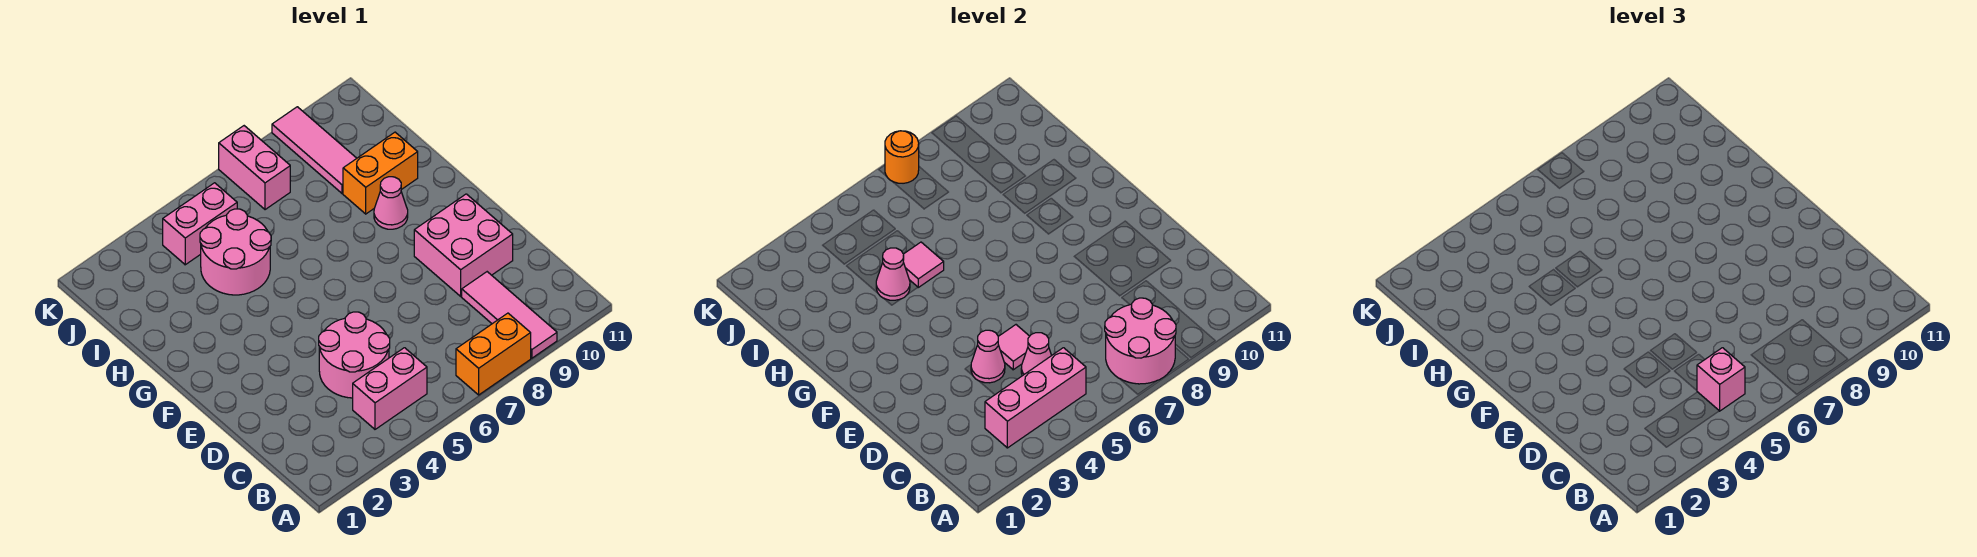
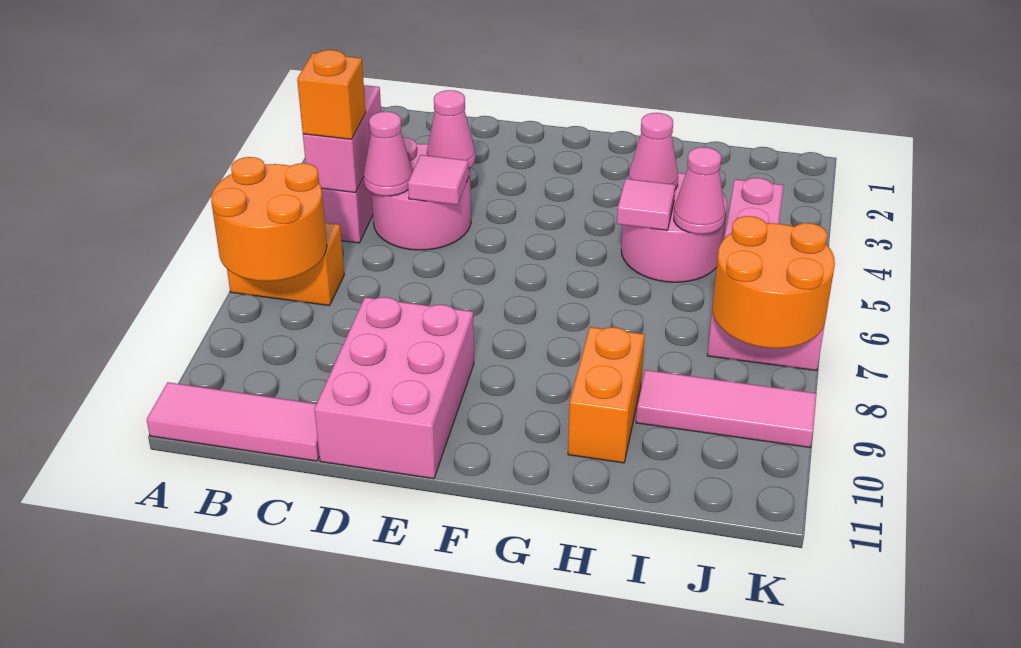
orange brick A7:A8 level 1 -> orange brick A7:B7 level 1
pink round brick A7:B8 level 2 -> orange round brick A7:B8 level 2
pink tile A9:C9 level 1 -> pink tile A11:C11 level 1
pink brick B3:B5 level 2 -> pink brick B4:B5 level 2
pink brick B5 level 3 -> orange brick B5 level 3
pink brick D9:E10 level 1 -> pink brick D9:E11 level 1
pink cone G9 level 1 -> pink cone I5 level 2
orange round brick K7 level 2 -> orange round brick J7:K8 level 2

